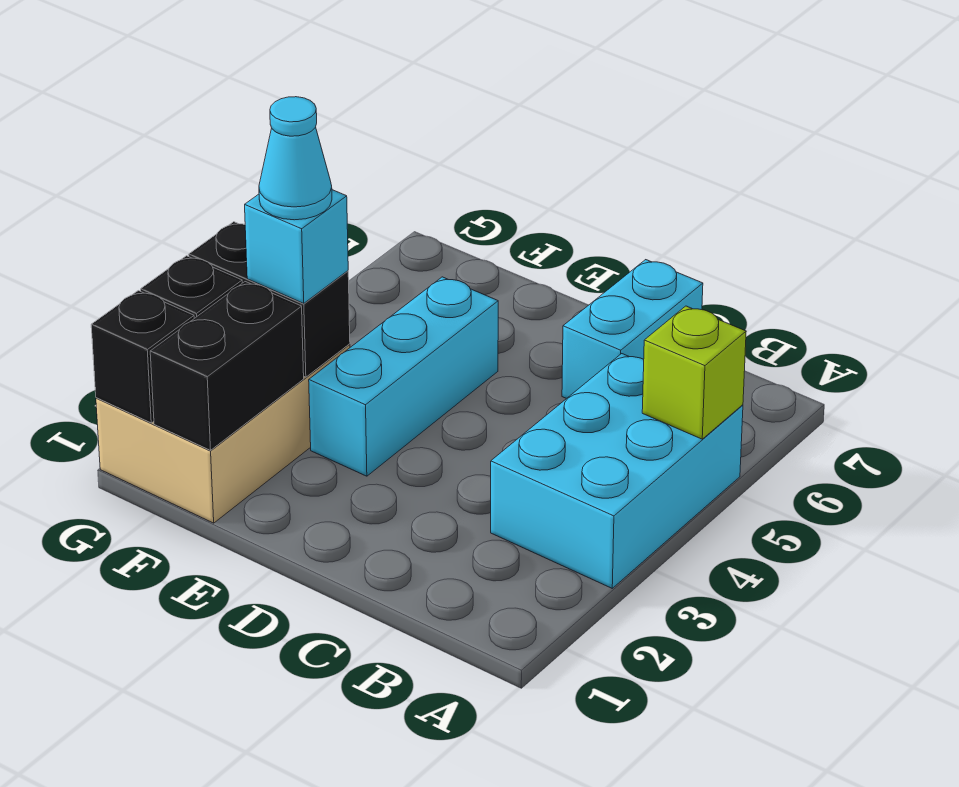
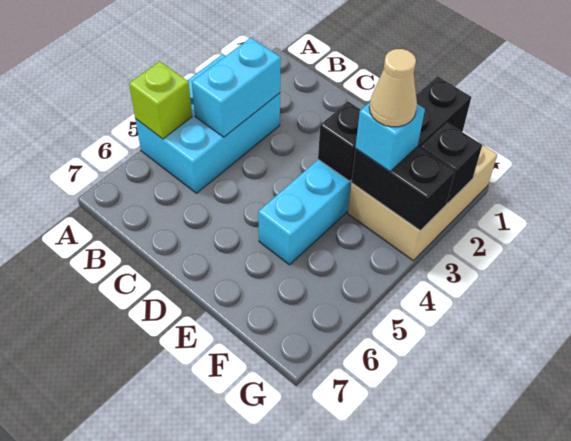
cyan brick C6:C7 level 1 -> cyan brick B3:B4 level 2
cyan cone F3 level 4 -> tan cone F3 level 4
black brick G1 level 2 -> black brick E3 level 2

